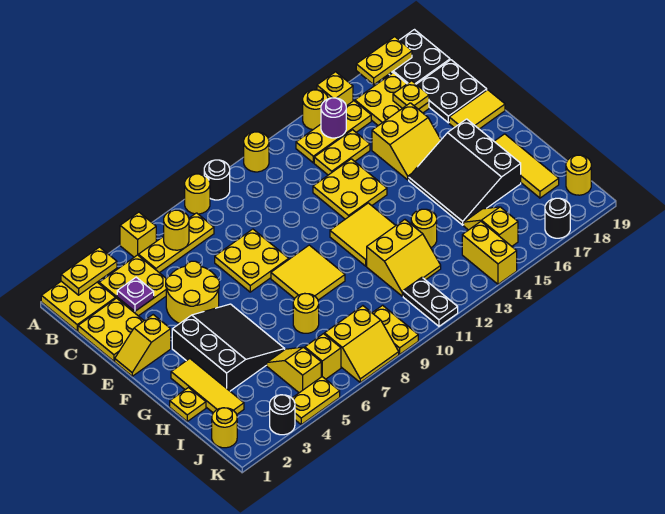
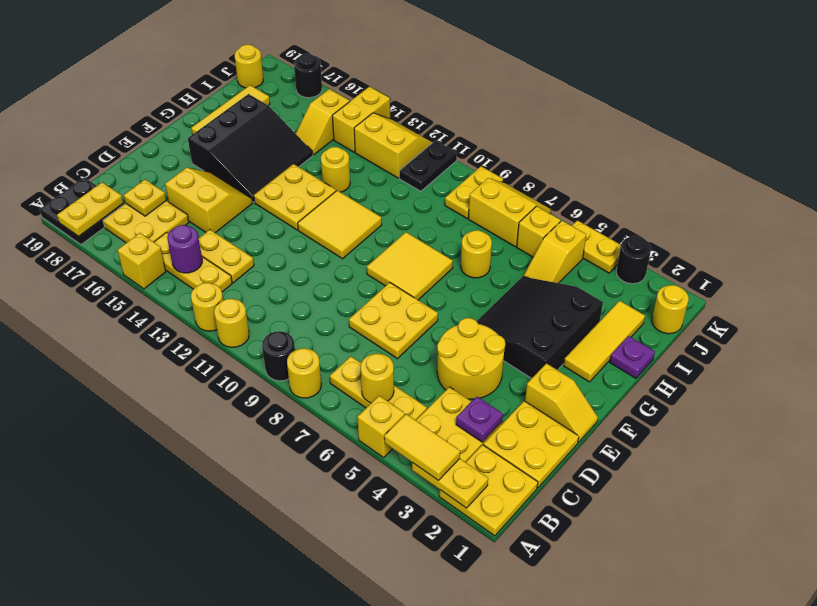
yellow round brick A14 level 1 -> yellow round brick A12 level 1
yellow plate A17:A18 level 2 -> yellow plate A18:B18 level 2
black plate C18:D19 level 1 -> none
yellow plate D12:E13 level 1 -> yellow plate F13:G14 level 1
yellow tile E18:E19 level 1 -> yellow tile A3:A4 level 3
yellow plate H1 level 1 -> purple plate H1 level 1
yellow slope H11:I12 level 1 top H -> yellow slope J12:K13 level 1 top J

